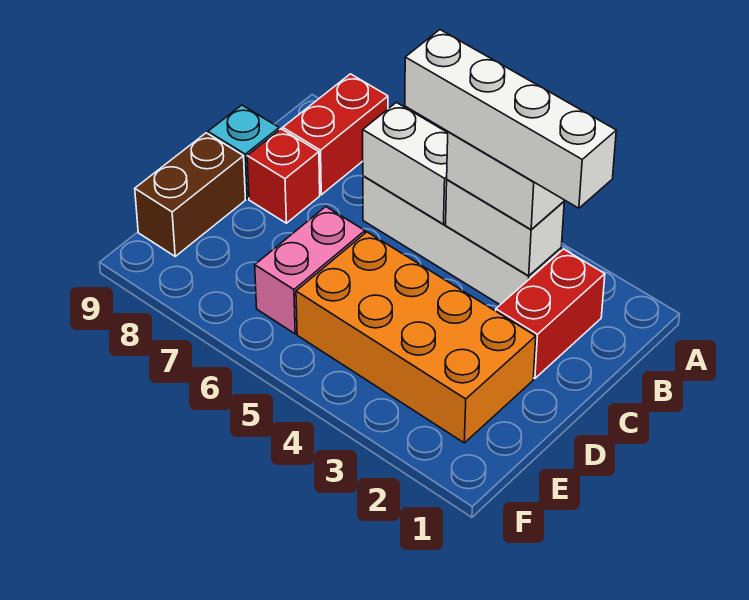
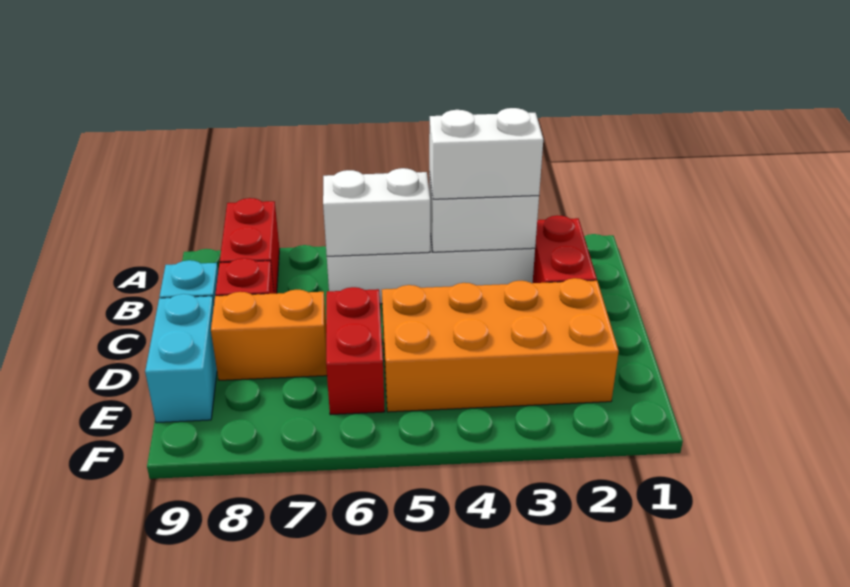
white brick B2:B5 level 4 -> none
pink brick D6:E6 level 1 -> red brick D6:E6 level 1
none -> orange brick D7:D8 level 1
brown brick D9:E9 level 1 -> cyan brick D9:E9 level 1

